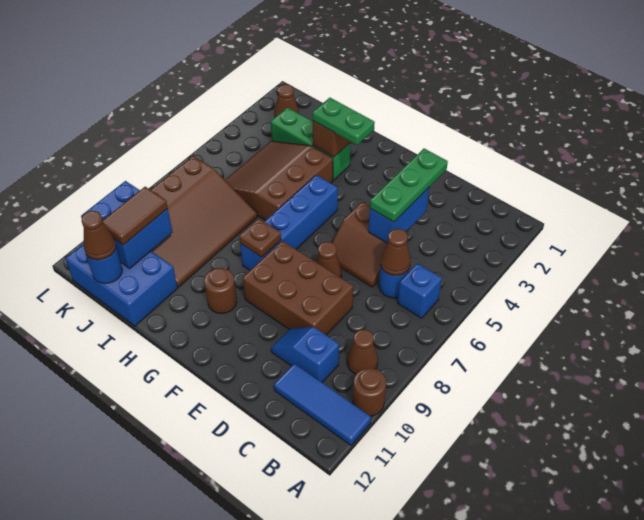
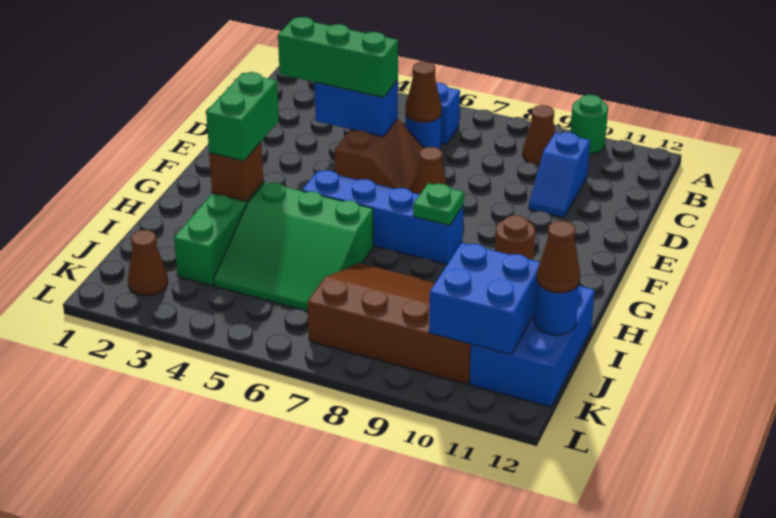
brown round brick A10 level 1 -> green round brick A10 level 1
blue tile A11:C11 level 1 -> none
green plate D3:D5 level 3 -> green brick D3:D5 level 3
brown brick D8:F9 level 1 -> none
green plate G3:H3 level 3 -> green brick G3:H3 level 3
brown plate G8 level 2 -> green plate G8 level 2
brown slope H4:J6 level 1 top H -> green slope H4:J6 level 1 top H
brown tile J10:J11 level 3 -> none

